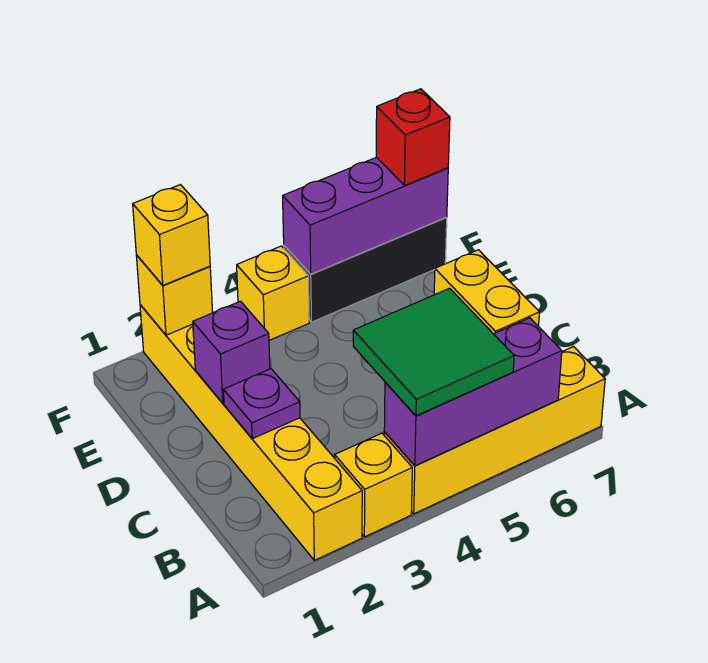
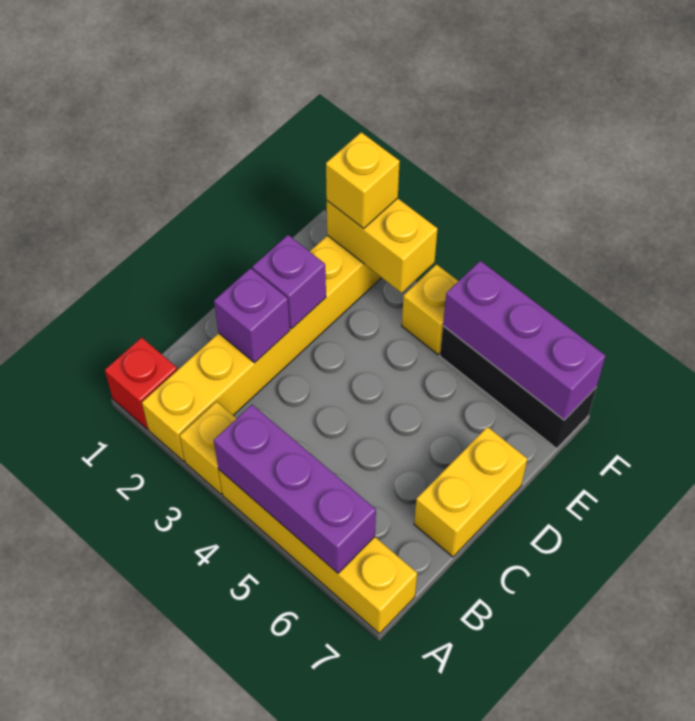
green tile A4:B5 level 3 -> none
purple plate C2 level 2 -> purple brick C2 level 2
yellow brick F2 level 2 -> yellow brick F2:F3 level 2
red brick F7 level 3 -> red brick A1 level 1

